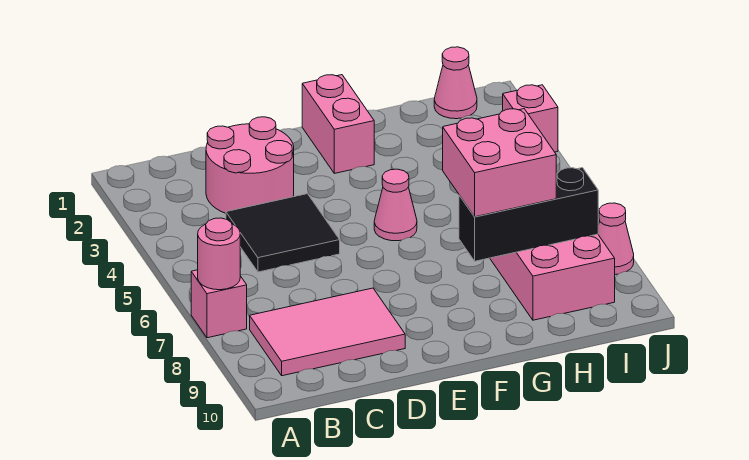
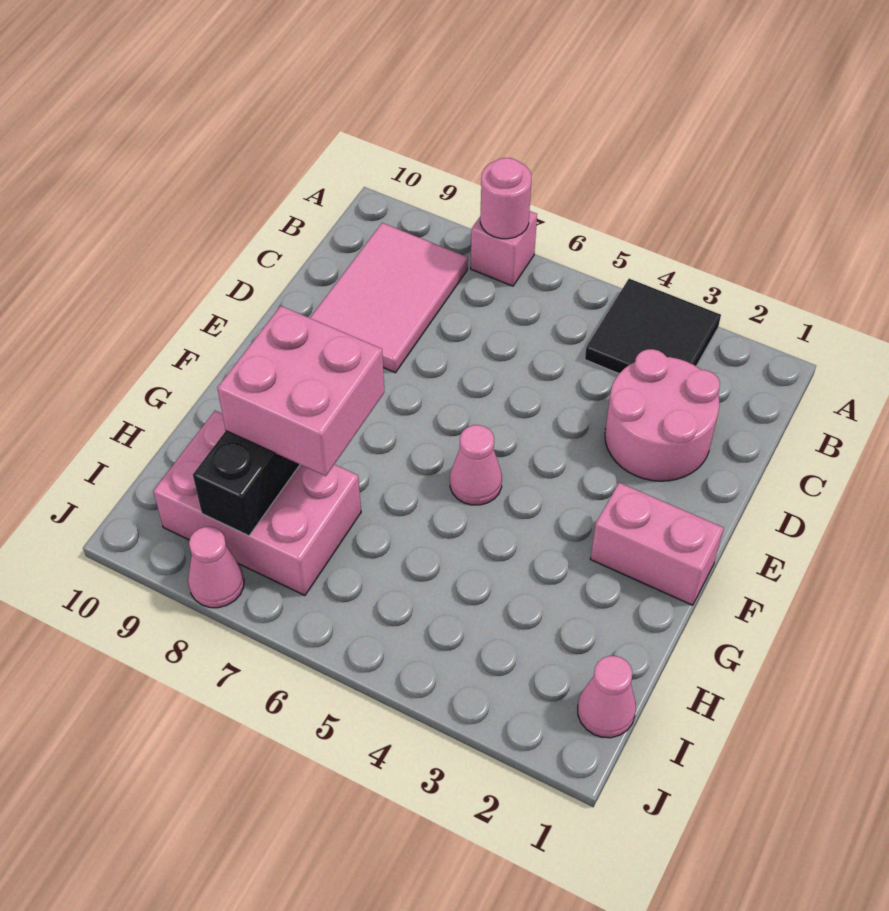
black tile C4:D5 level 1 -> black tile A3:B4 level 1
pink brick J3 level 1 -> none

